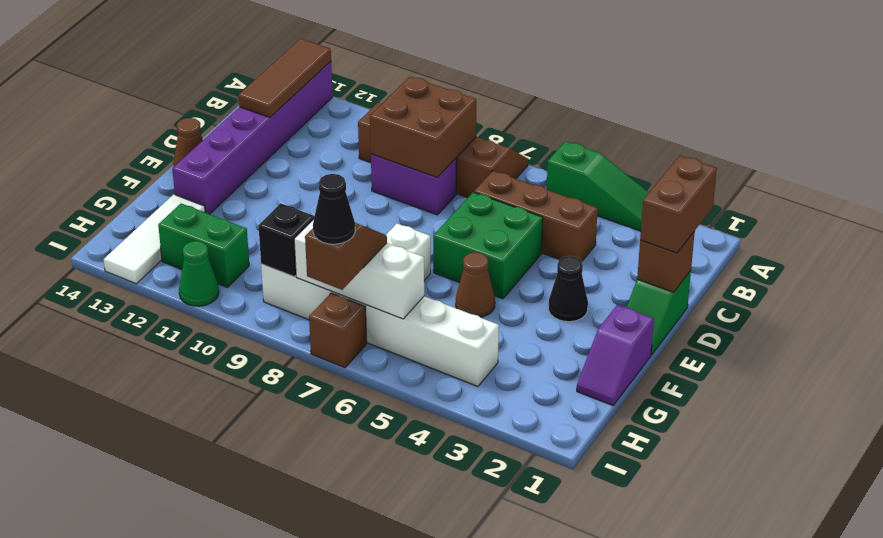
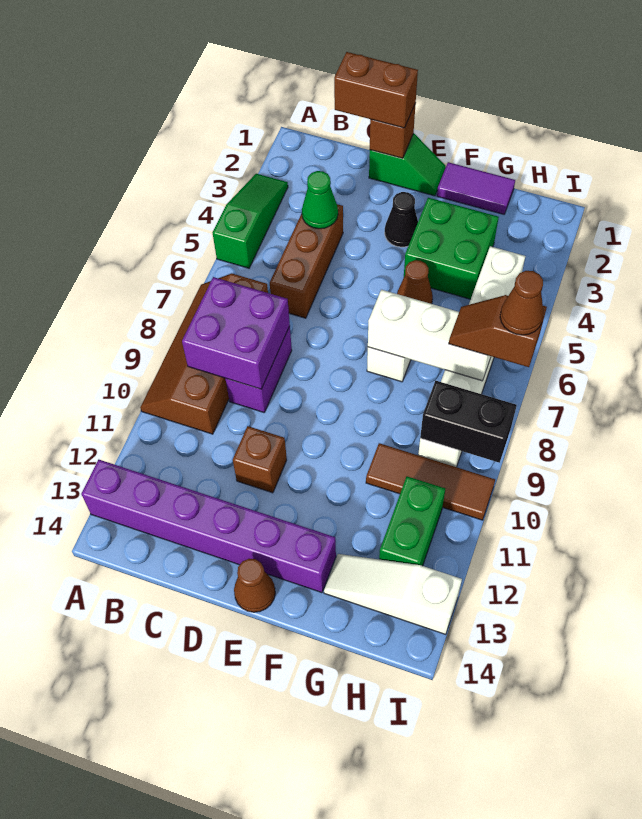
brown tile A13:C13 level 2 -> brown tile G10:I10 level 1
brown brick B8:C9 level 2 -> purple brick B8:C9 level 2
green brick D5:E6 level 1 -> green brick F3:G4 level 1
purple slope F1:G1 level 1 top F -> purple tile F1:G1 level 1
white tile G13:I13 level 1 -> white slope G13:I13 level 1 top I
white brick H6:H8 level 2 -> white brick F7:H7 level 2
black brick H9 level 2 -> black brick H9:I9 level 2
brown brick I7 level 1 -> brown brick D11 level 1
black cone I7 level 4 -> brown cone I7 level 4
green cone I11 level 1 -> green cone C4 level 2

